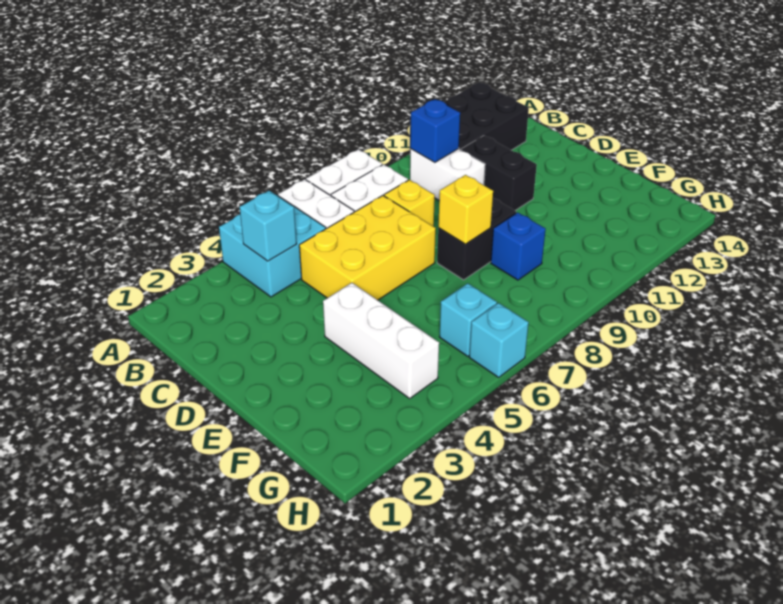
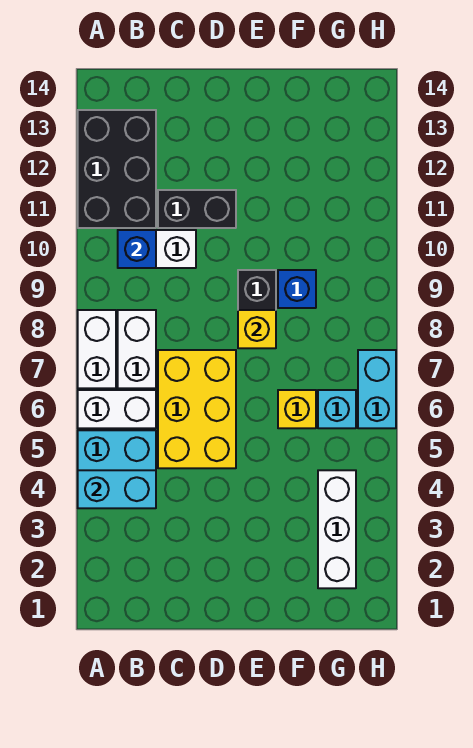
cyan brick B4 level 2 -> cyan brick A4:B4 level 2
yellow brick C8 level 1 -> yellow brick F6 level 1
white brick E4:G4 level 1 -> white brick G2:G4 level 1
cyan brick H6 level 1 -> cyan brick H6:H7 level 1

